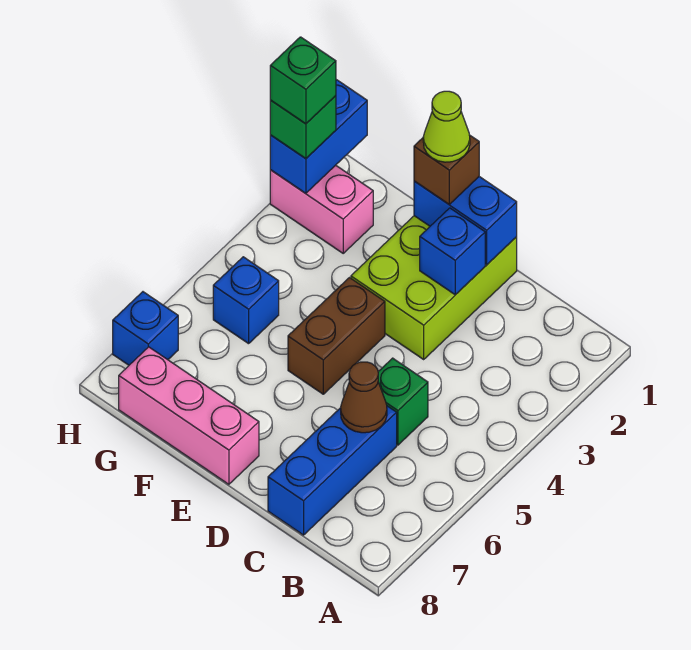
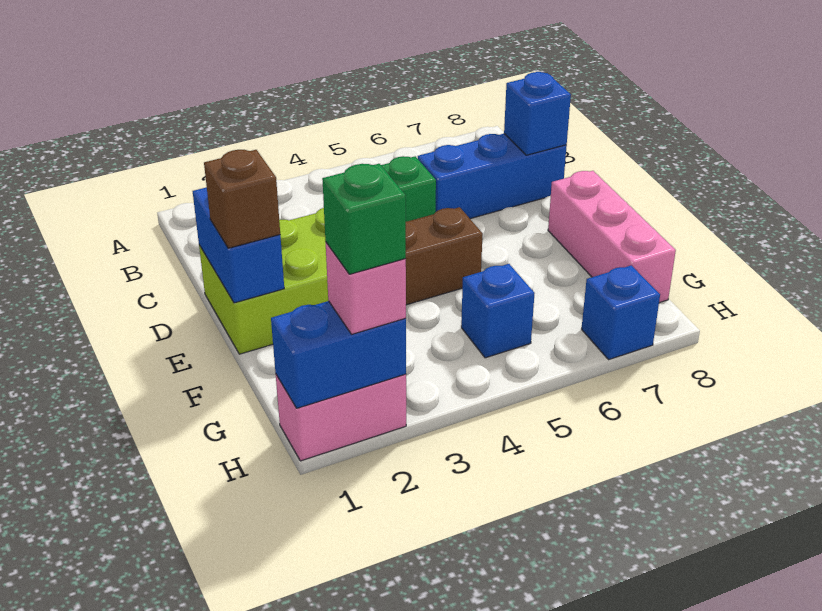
brown cone C6 level 2 -> none
blue brick D2 level 2 -> blue brick C8 level 2
lime cone E1 level 4 -> none
pink brick G2:H2 level 1 -> pink brick H1:H2 level 1
green brick H2 level 3 -> pink brick H2 level 3

